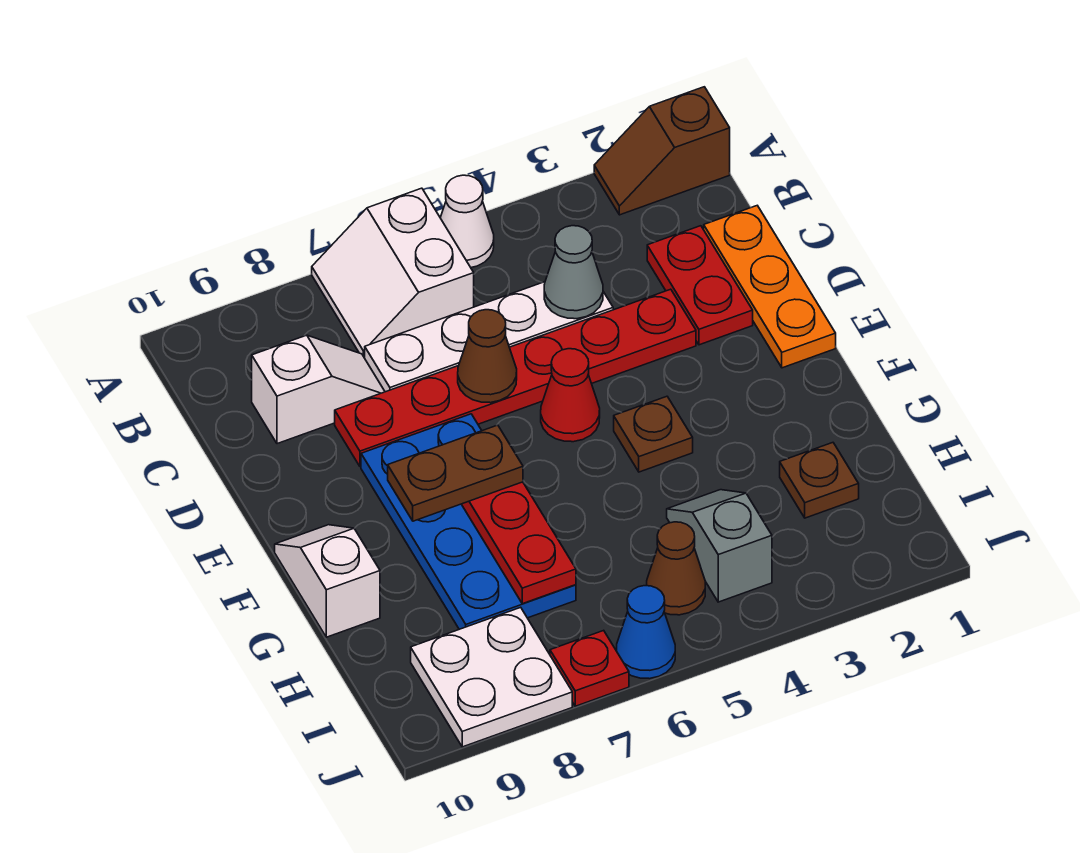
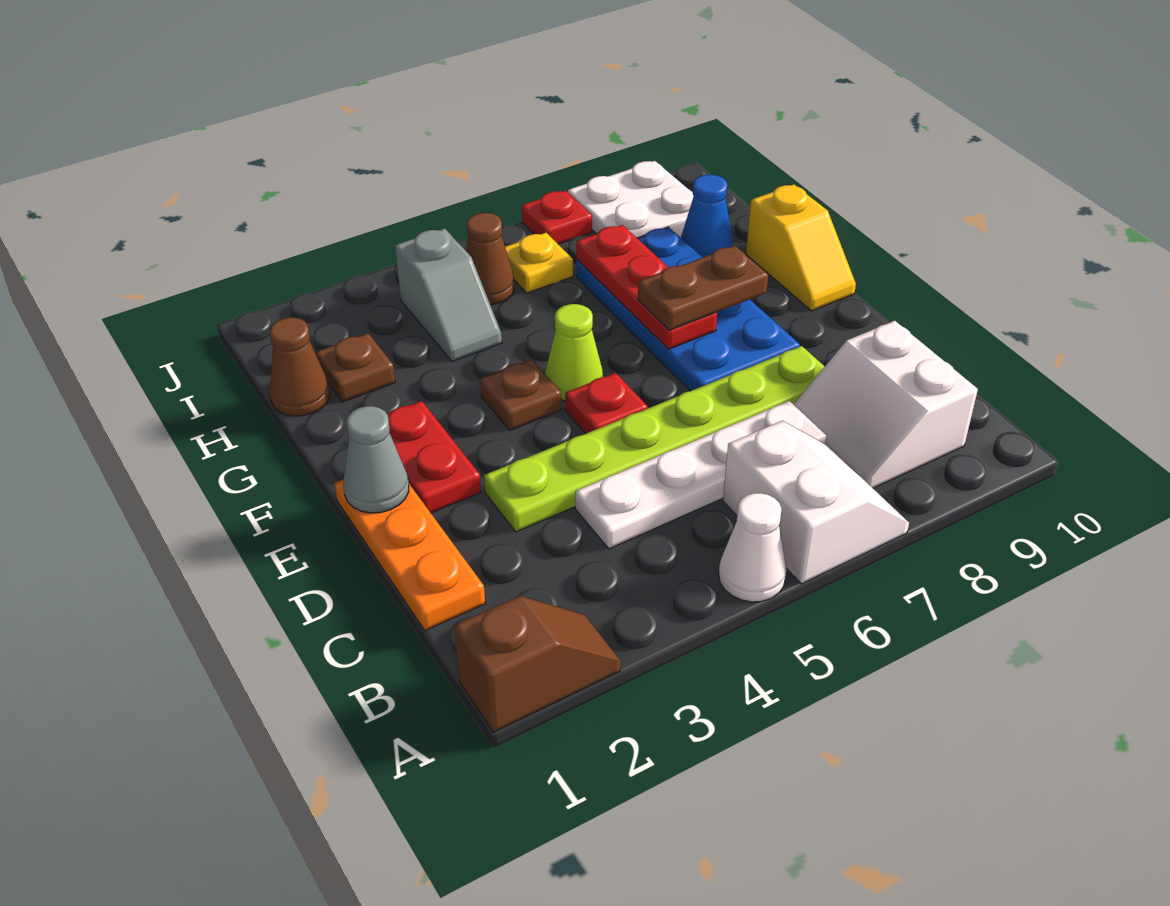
red plate C2:D2 level 1 -> red plate E2:F2 level 1
grey cone C4 level 2 -> grey cone E1 level 2
white slope C8:C9 level 1 top 9 -> white slope B8:C9 level 1 top 9
red plate D3:D8 level 1 -> lime plate D3:D8 level 1
brown cone D6 level 2 -> brown cone H1 level 1
red cone E5 level 1 -> red plate E5 level 1
none -> lime cone F5 level 1
white slope F10:G10 level 1 top G -> yellow slope F10:G10 level 1 top G
none -> yellow plate I6 level 1
blue cone J6 level 1 -> blue cone H9 level 1

